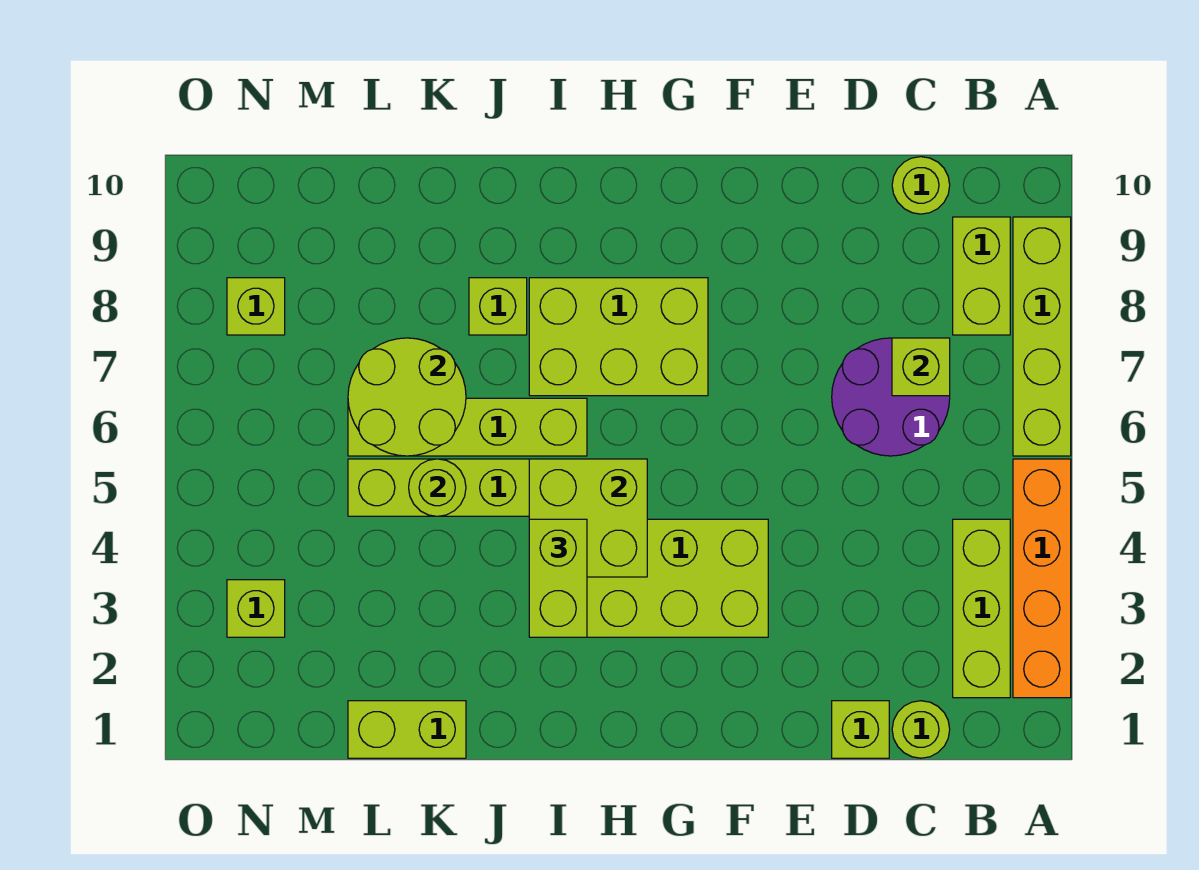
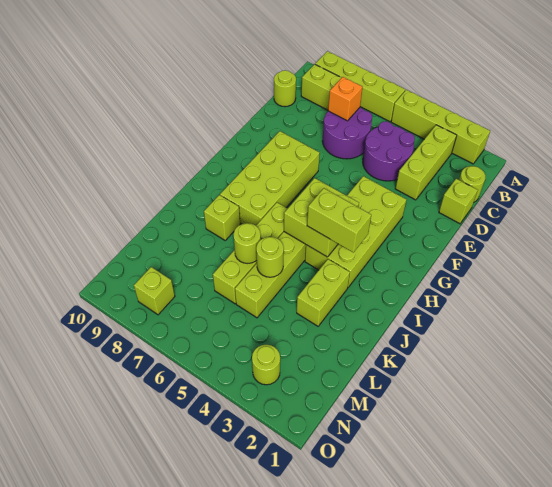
orange brick A2:A5 level 1 -> lime brick A2:A5 level 1
lime brick B2:B4 level 1 -> lime brick B3:D3 level 1
none -> purple round brick C4:D5 level 1
lime brick C7 level 2 -> orange brick C7 level 2
lime brick G7:I8 level 1 -> lime brick F7:I8 level 1
lime brick K1:L1 level 1 -> lime brick J3:K3 level 1
lime round brick K6:L7 level 2 -> lime round brick K6 level 2
lime brick N3 level 1 -> lime round brick N3 level 1

